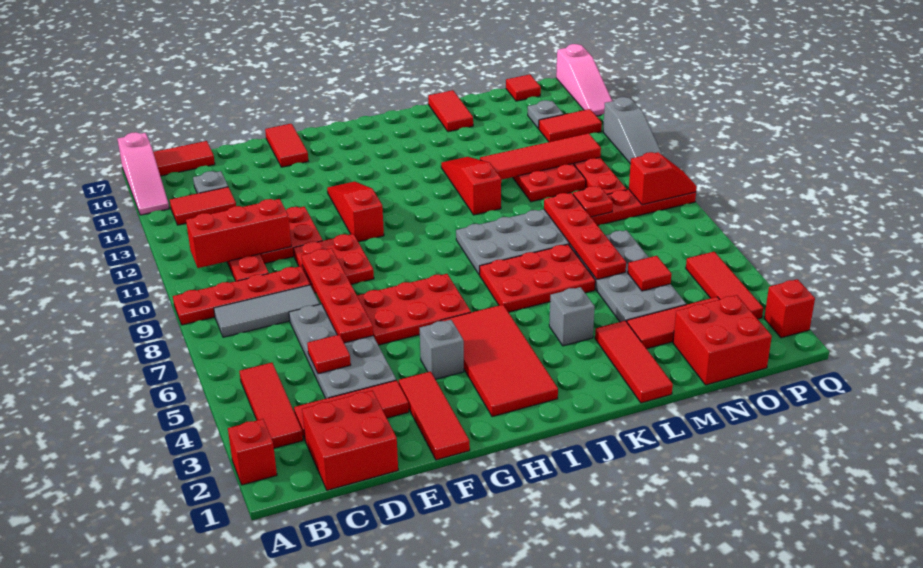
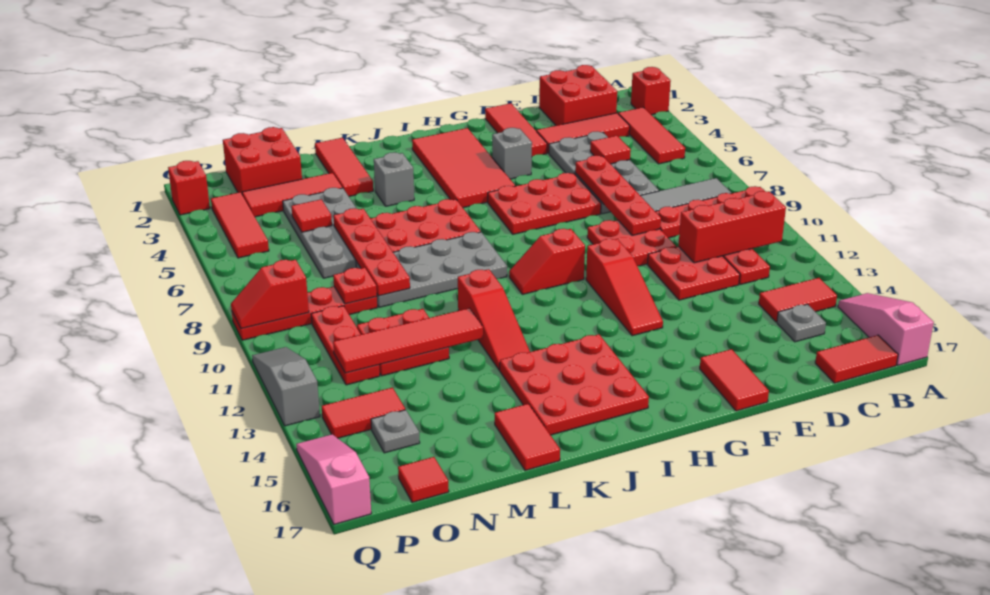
none -> red slope H10:I10 level 1 top H
none -> red plate I14:K16 level 1

